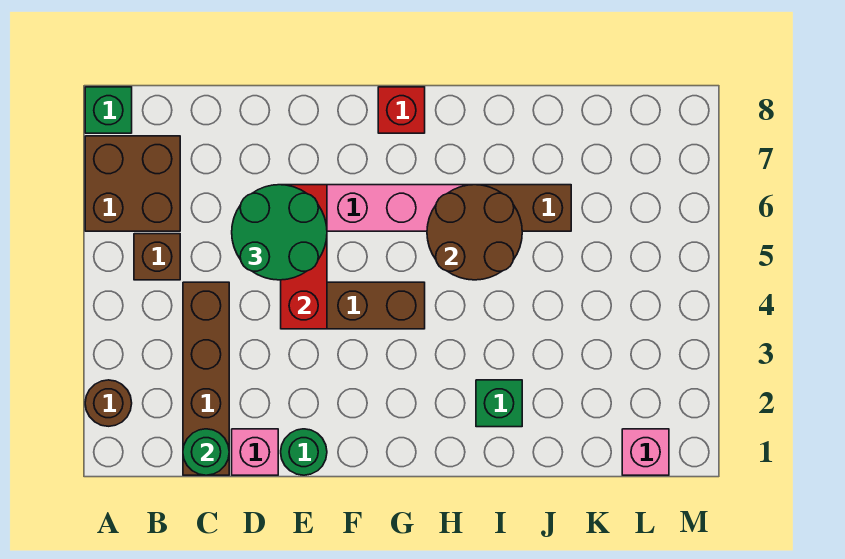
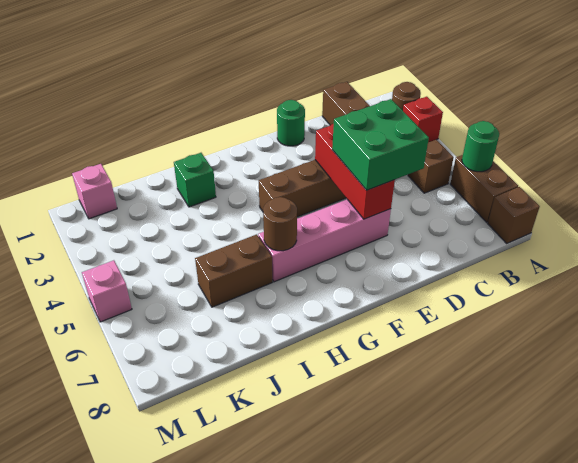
brown brick A6:B7 level 1 -> brown brick A6:A7 level 1
green brick A8 level 1 -> brown brick A8 level 1
green round brick C1 level 2 -> green round brick A6 level 2
pink brick D1 level 1 -> pink brick M5 level 1
green round brick D5:E6 level 3 -> green brick D5:E6 level 3
red brick G8 level 1 -> red brick A3 level 1
brown round brick H5:I6 level 2 -> brown round brick H6 level 2

